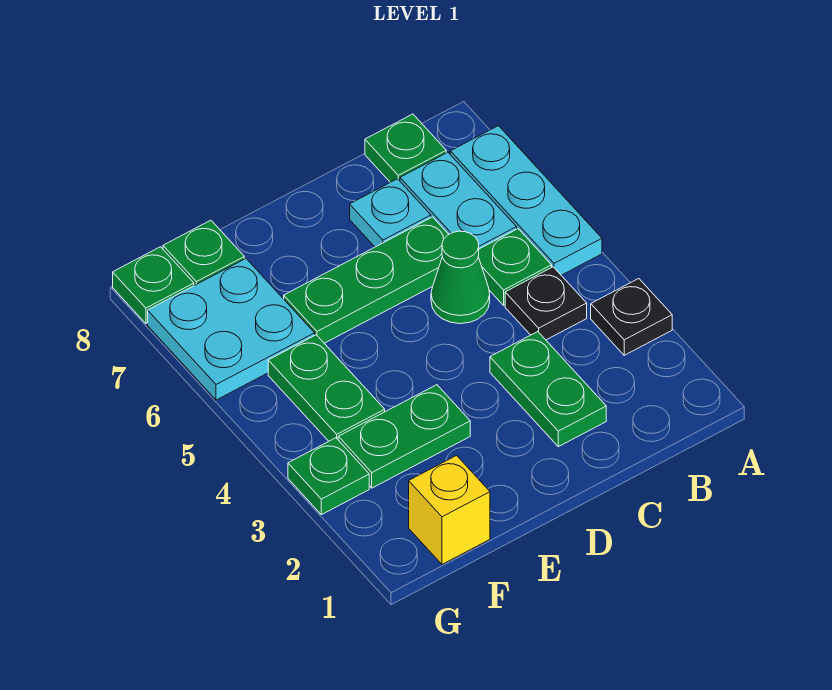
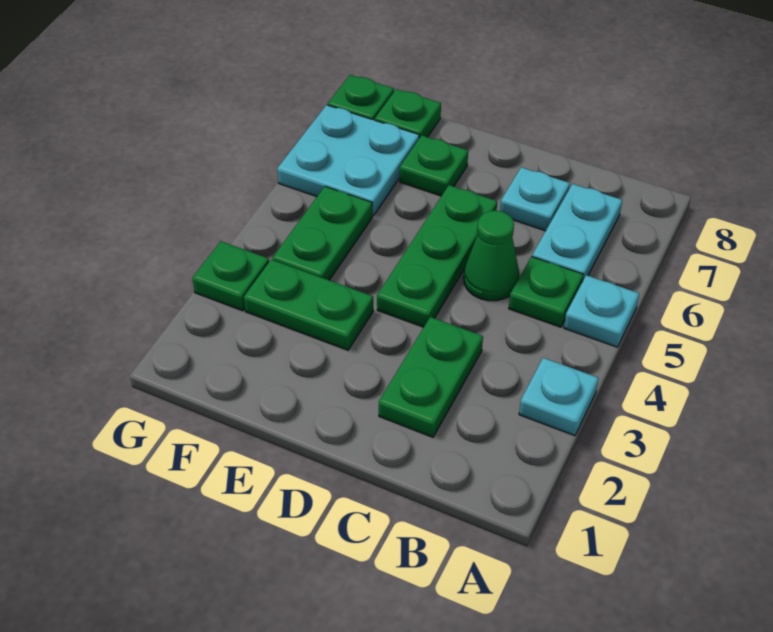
black plate A3 level 1 -> cyan plate A3 level 1
cyan plate A5:A7 level 1 -> cyan plate A5 level 1
black plate B4 level 1 -> none
green plate B8 level 1 -> green plate E7 level 1
green plate C6:E6 level 1 -> green plate D4:D6 level 1
yellow brick F1 level 1 -> none

